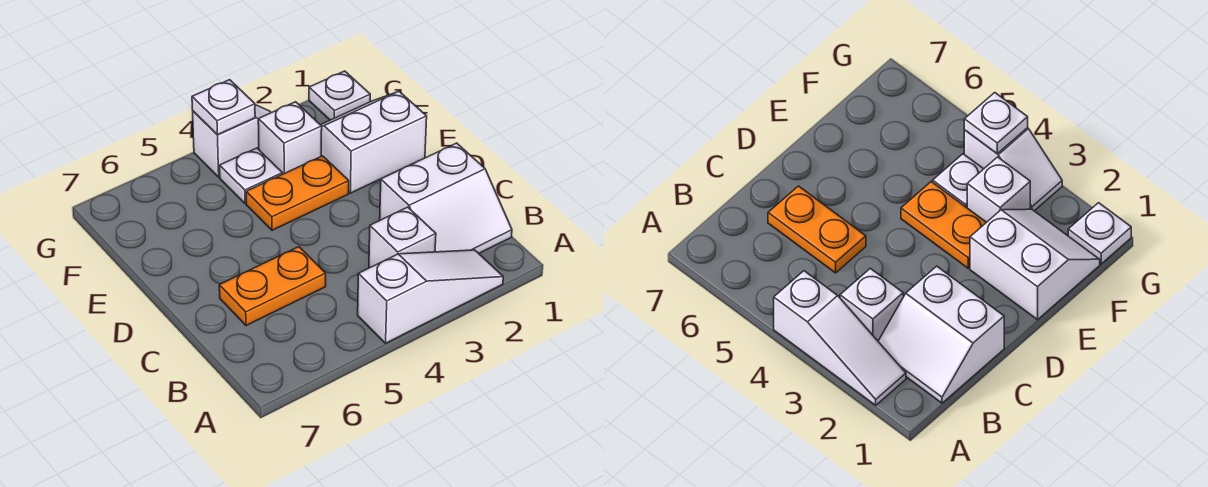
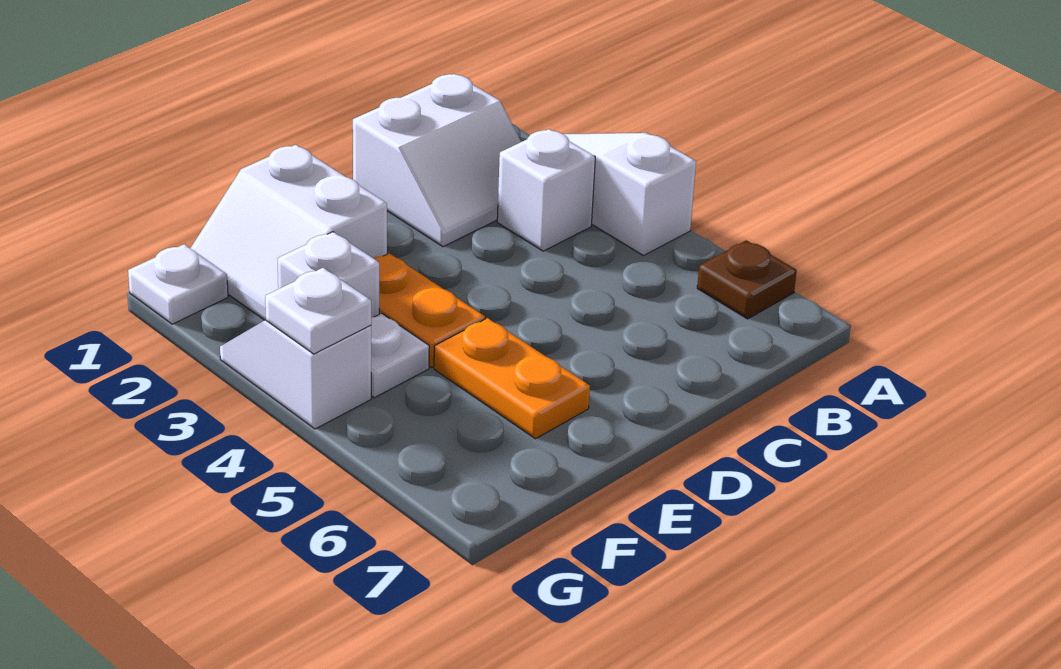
none -> brown plate A6 level 1
white slope B1:C2 level 1 top C -> white slope B1:C2 level 1 top 1
orange plate C5:C6 level 1 -> orange plate E5:E6 level 1

